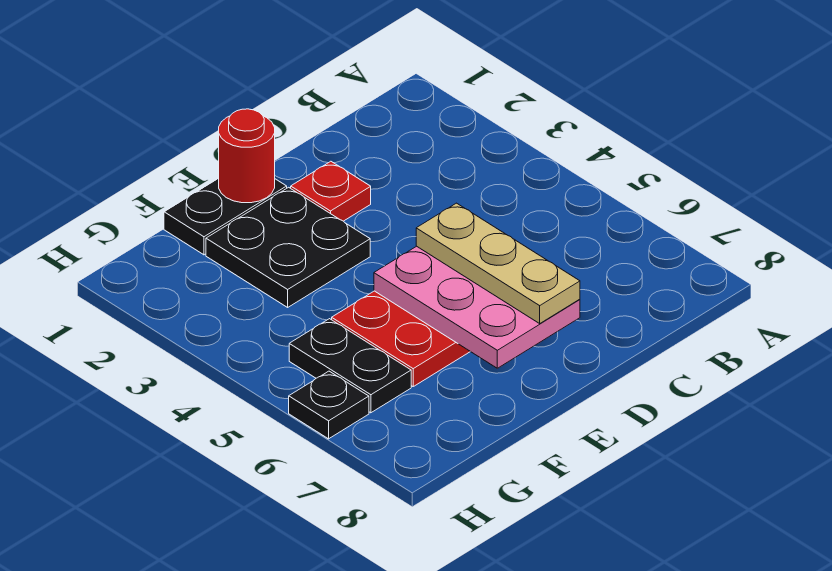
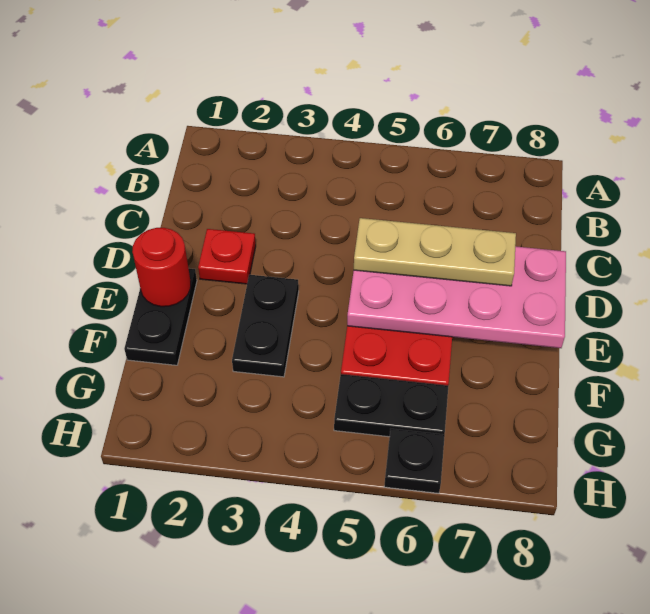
pink plate D5:E7 level 2 -> pink plate D5:E8 level 2
black plate E2:F3 level 1 -> black plate E3:F3 level 1

